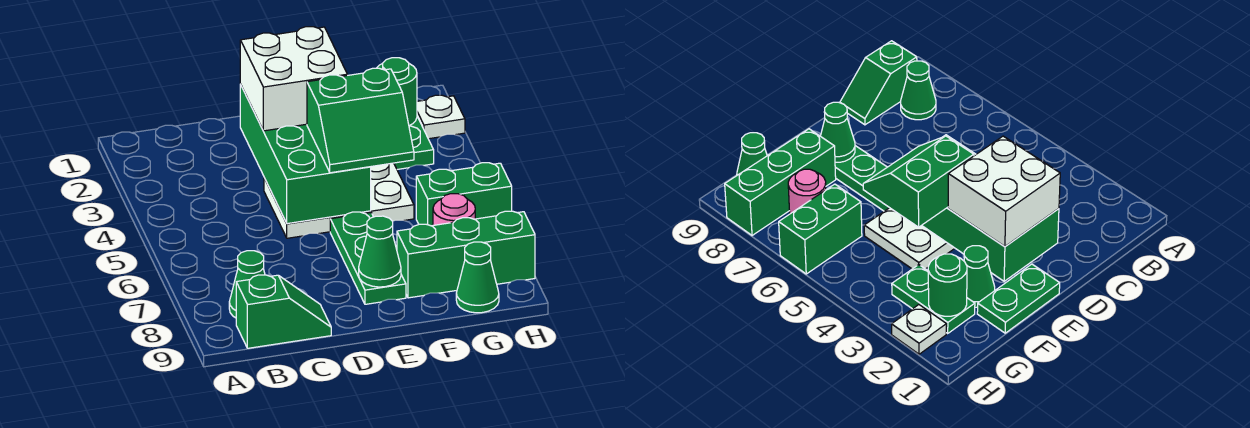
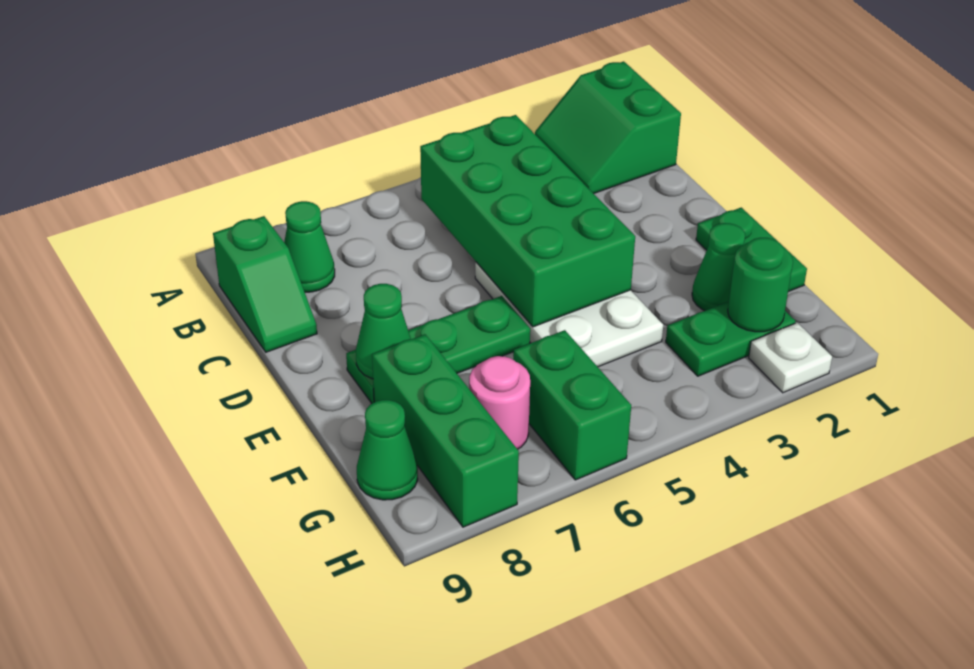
green brick D2:E5 level 2 -> green brick B4:E5 level 2
white brick D2:E3 level 3 -> none
green slope E4:F5 level 3 top 4 -> green slope A1:B2 level 1 top 1

